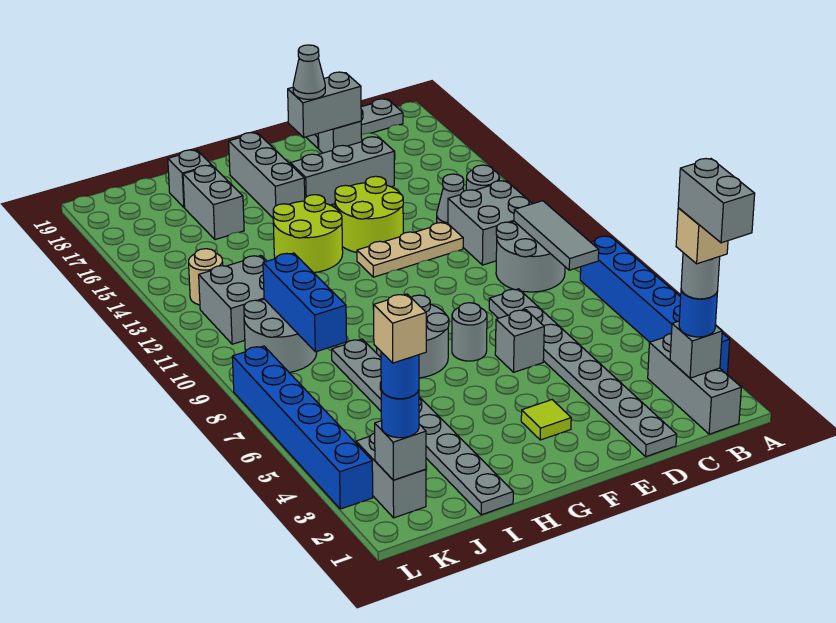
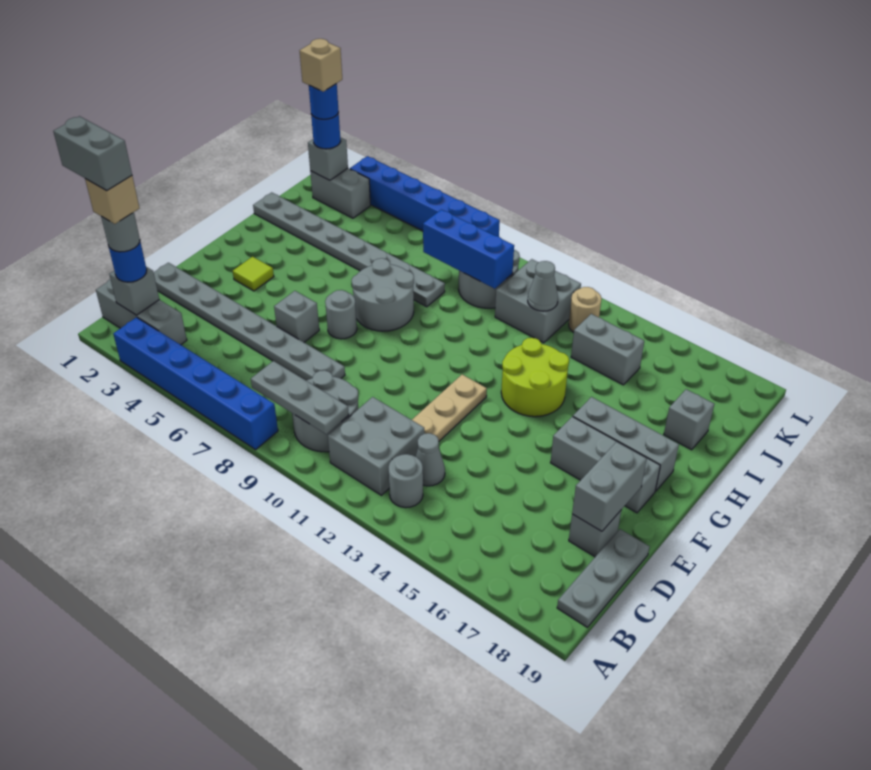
grey tile B8:B10 level 2 -> grey plate B8:B10 level 2
grey brick D16:F16 level 1 -> grey brick F16:F18 level 1
lime round brick E13:F14 level 1 -> none
grey cone E18 level 3 -> grey cone J12 level 2
grey brick I16:I17 level 1 -> grey brick J14:J15 level 1

